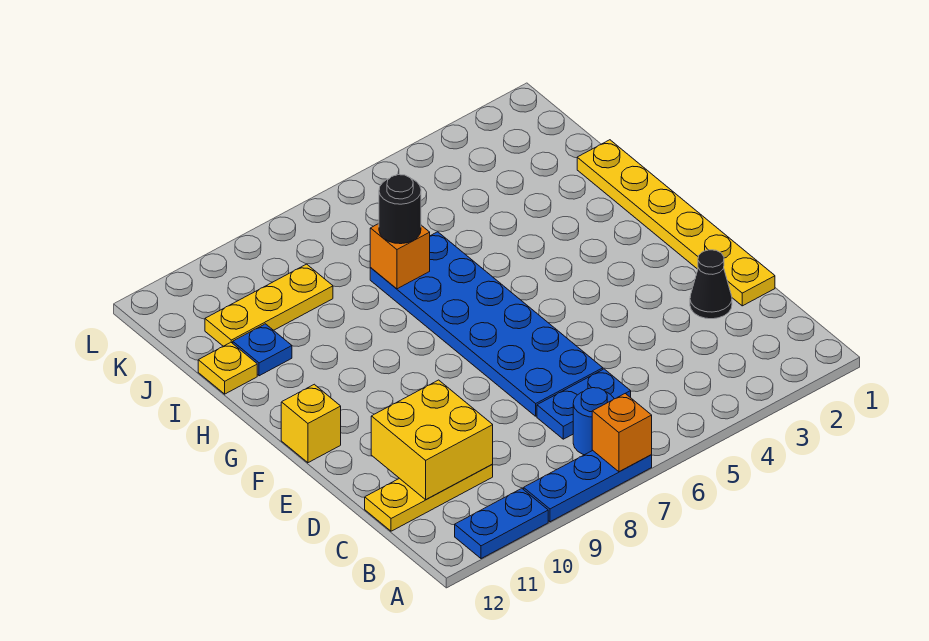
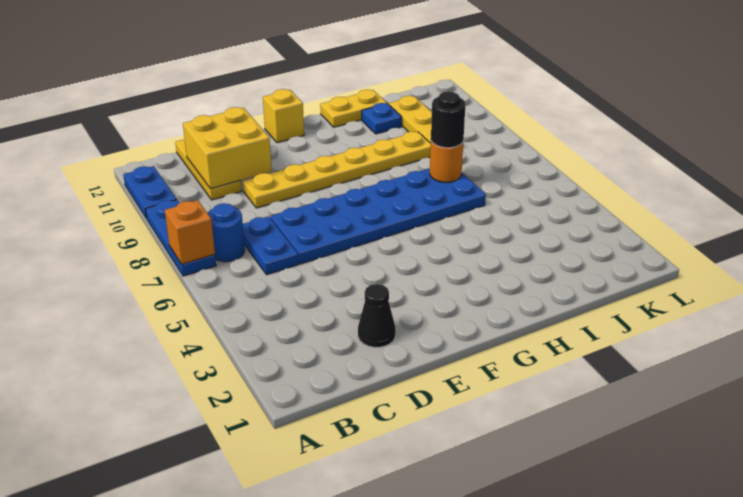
yellow plate D1:I1 level 1 -> yellow plate D9:I9 level 1
orange brick I7 level 2 -> orange round brick I7 level 2
yellow plate I12 level 1 -> yellow plate H12:I12 level 1

